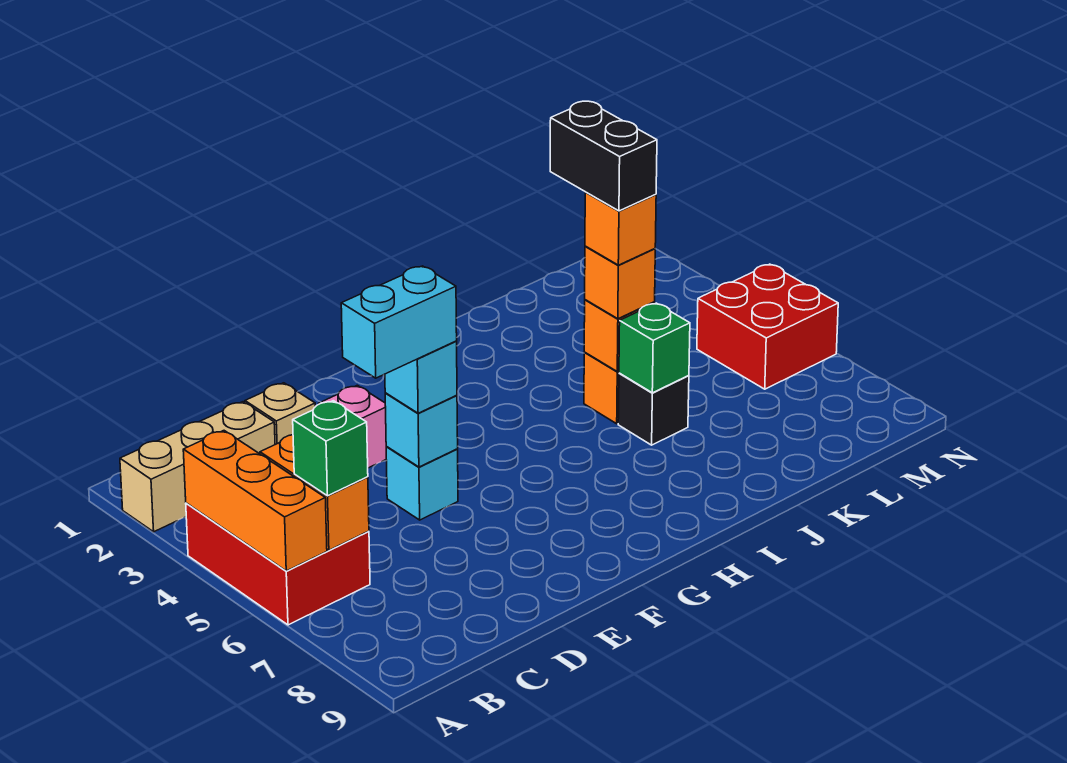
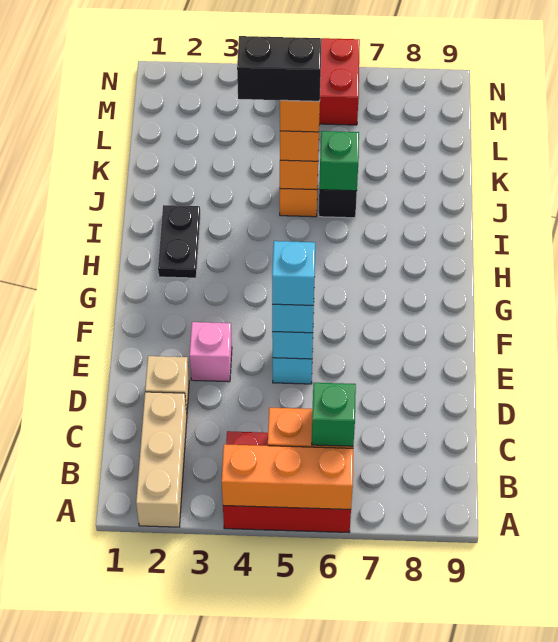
cyan brick D5:E5 level 4 -> cyan brick E5 level 4
none -> black plate H2:I2 level 1

